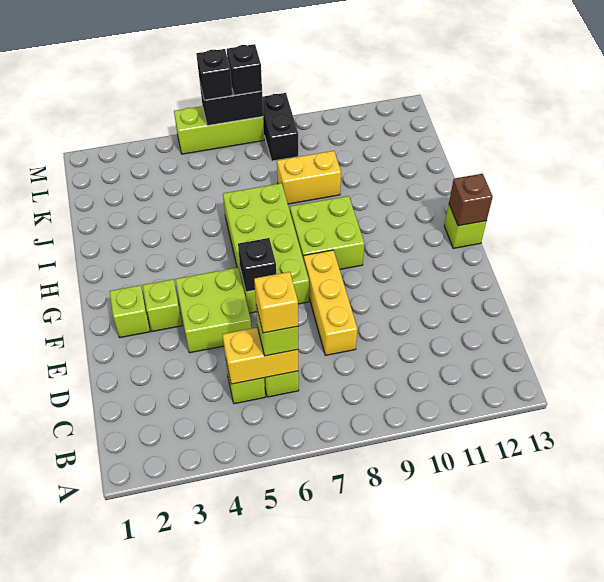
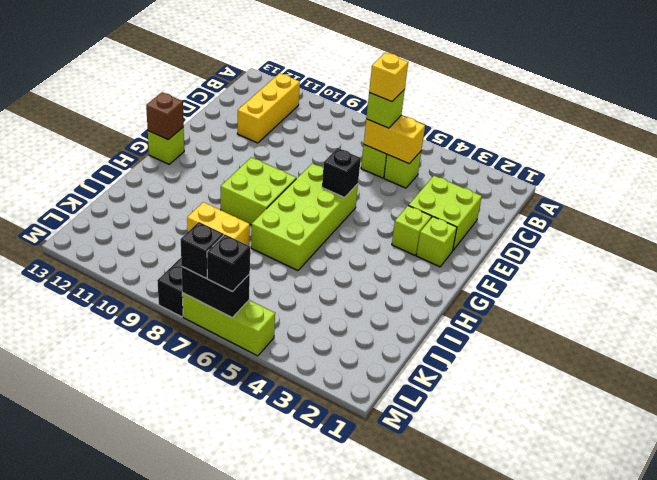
yellow brick D8:F8 level 1 -> yellow brick B11:D11 level 1
lime brick E4:F5 level 1 -> lime brick D2:E3 level 1

